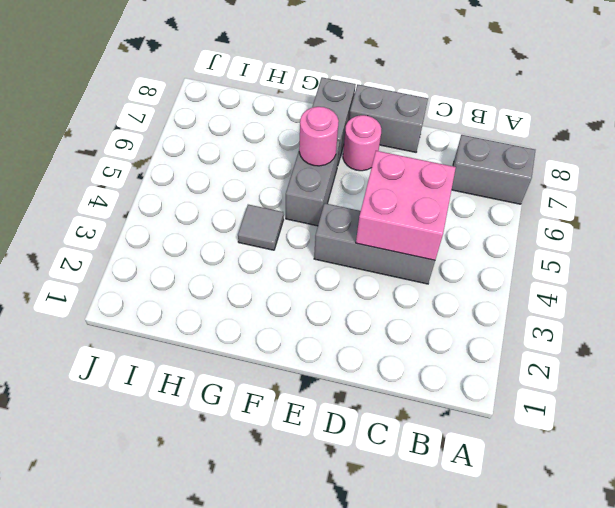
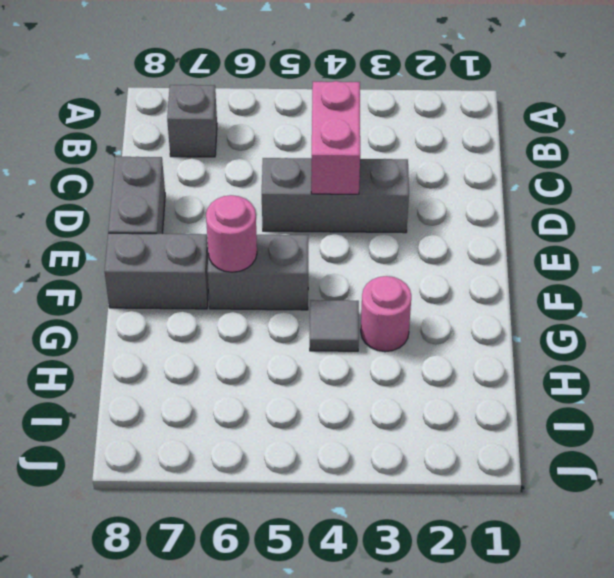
grey brick A7:B7 level 1 -> grey brick B7 level 1
grey brick C4:E4 level 1 -> grey brick D3:D5 level 1
pink brick C4:D5 level 2 -> pink brick C4:D4 level 2
pink round brick E7 level 1 -> pink round brick G3 level 1

